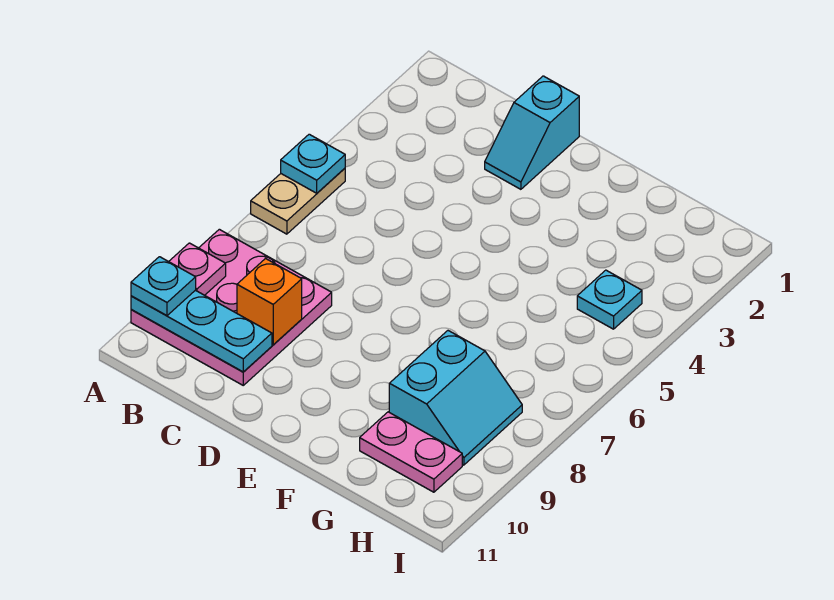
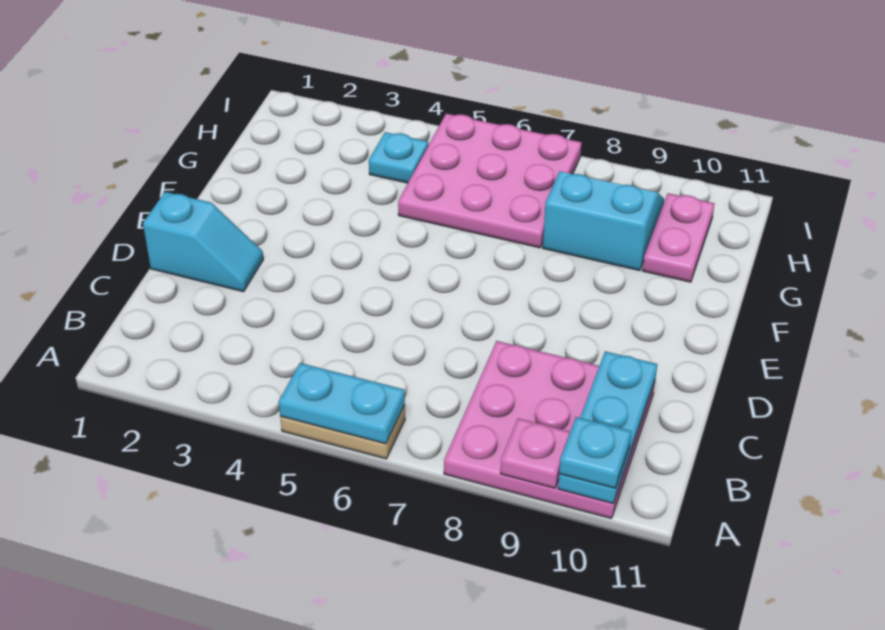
cyan plate A5 level 2 -> cyan plate A5:A6 level 2
orange brick C9 level 2 -> none
none -> pink plate G5:I7 level 1

